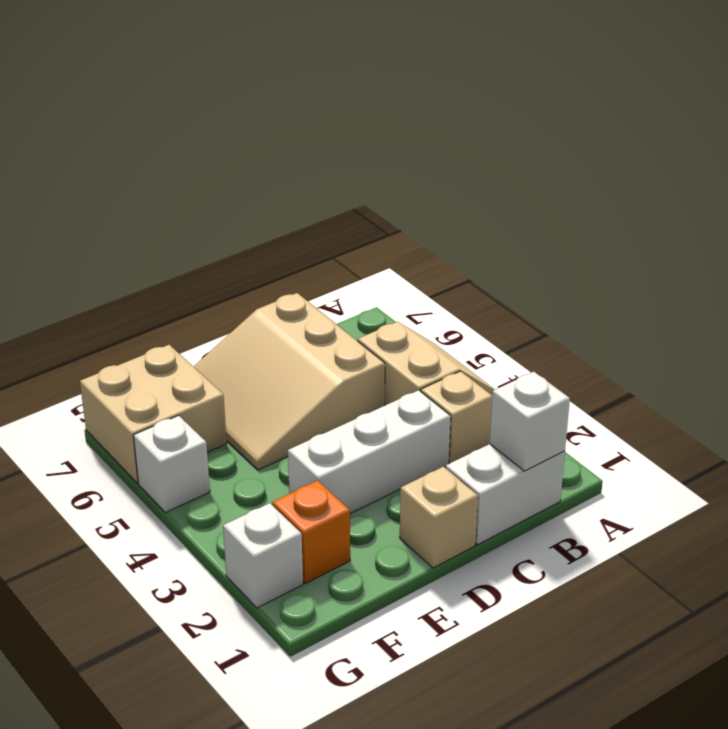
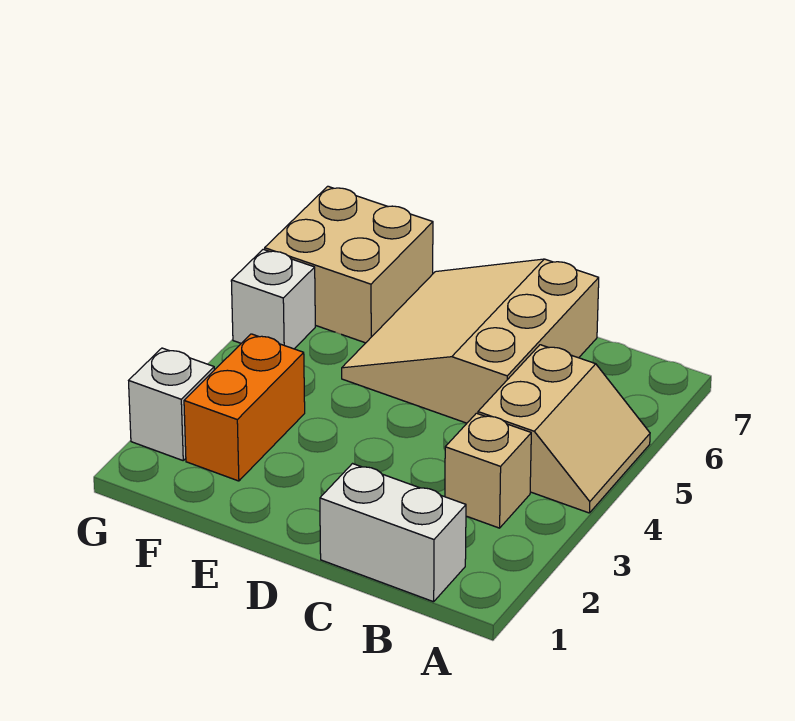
white brick B1 level 2 -> none
white brick C3:E3 level 1 -> none
tan brick D1 level 1 -> none
orange brick F2 level 1 -> orange brick F2:F3 level 1

